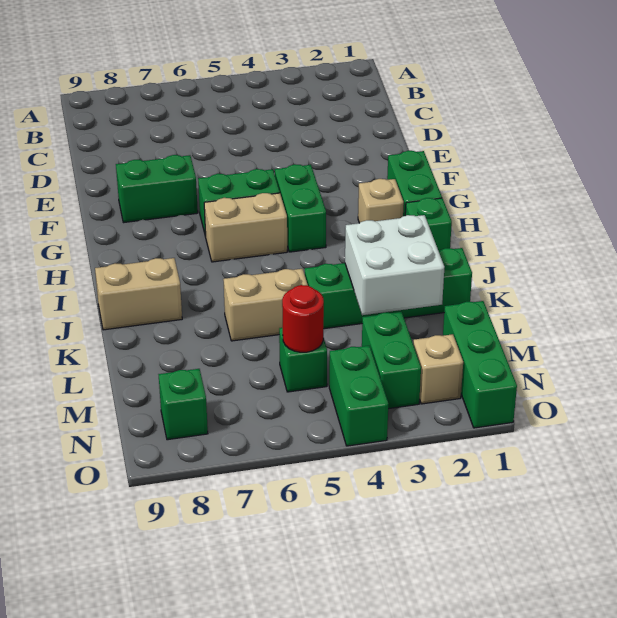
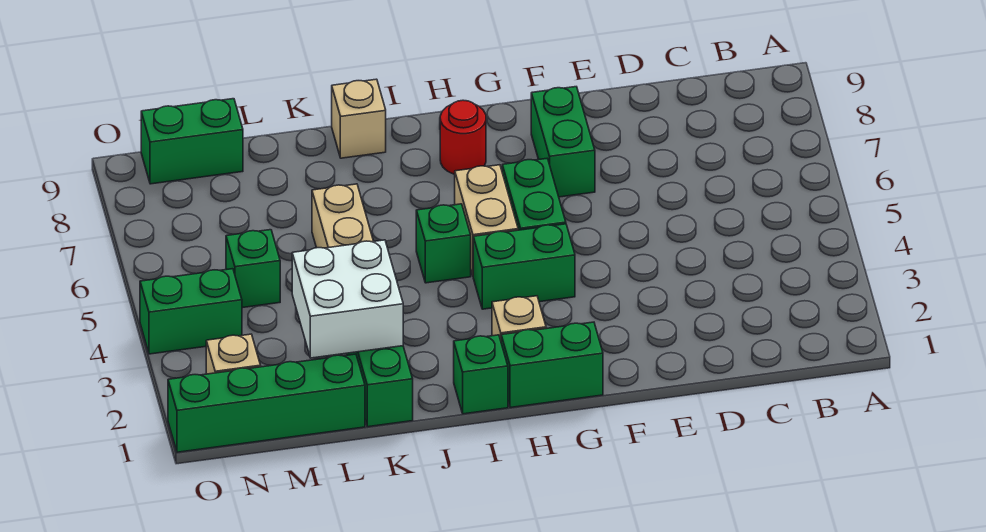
tan brick J8:J9 level 1 -> tan brick J9 level 1
green brick M1:O1 level 1 -> green brick L1:O1 level 1
green brick M3:N3 level 1 -> green brick M9:N9 level 1
red round brick M5 level 2 -> red round brick H8 level 1
green brick N8 level 1 -> green brick I5 level 1

